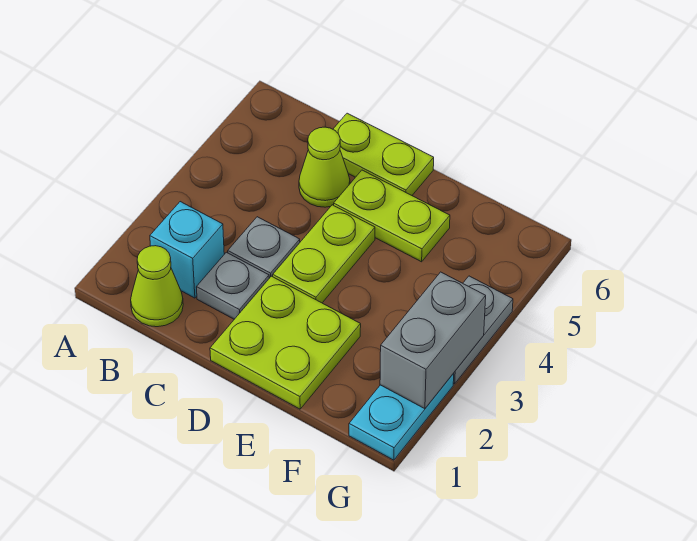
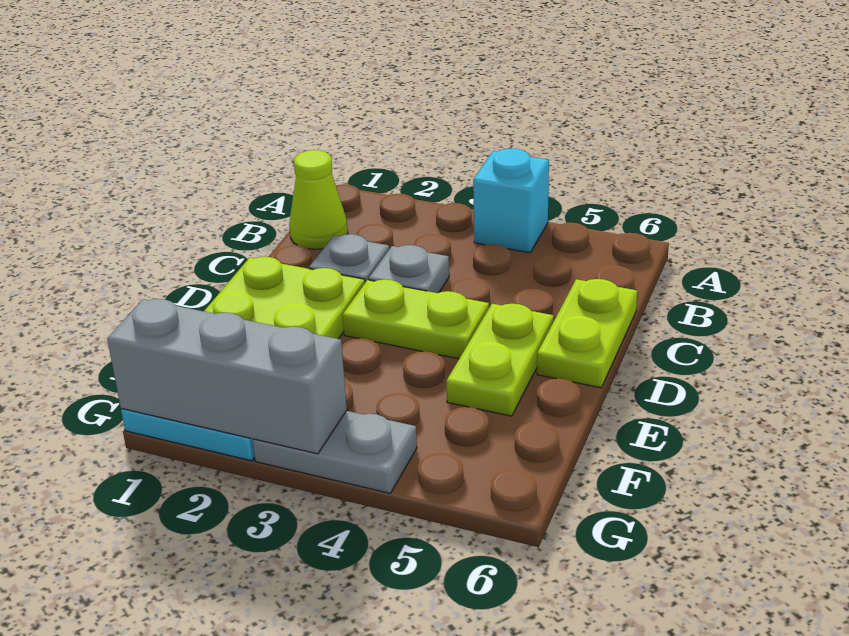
cyan brick B2 level 1 -> cyan brick A4 level 1
lime cone C5 level 1 -> none
grey brick G2:G3 level 2 -> grey brick G1:G3 level 2

